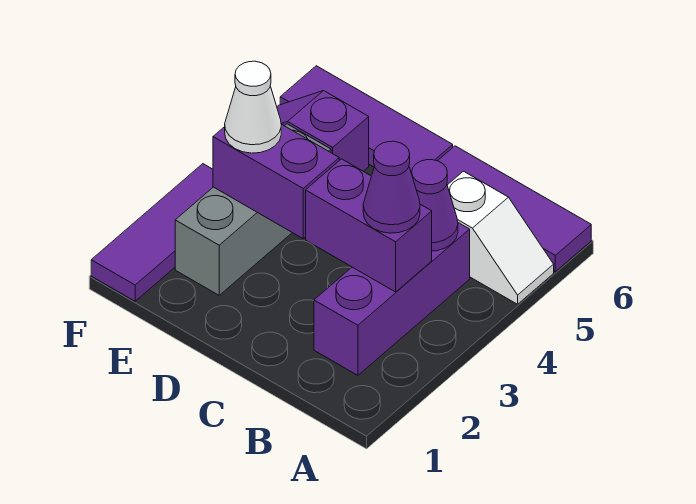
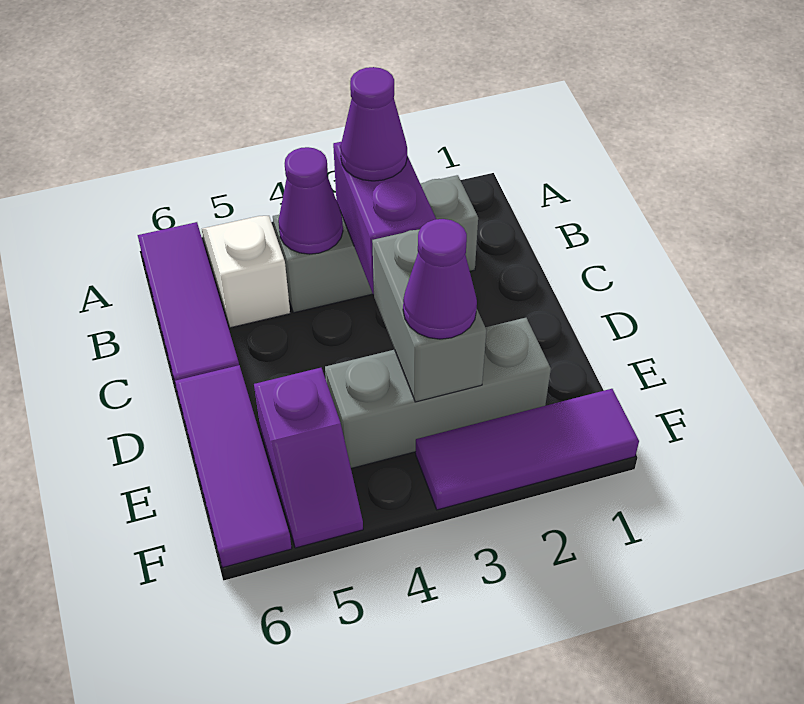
purple brick B2:B4 level 1 -> grey brick B2:B4 level 1
purple brick D3:E3 level 2 -> grey brick D3:E3 level 2
white cone E3 level 3 -> purple cone E3 level 3

